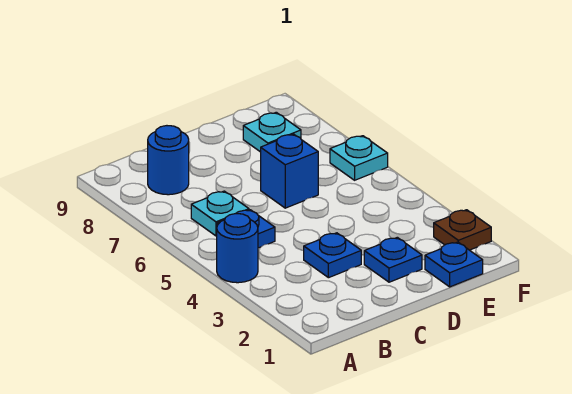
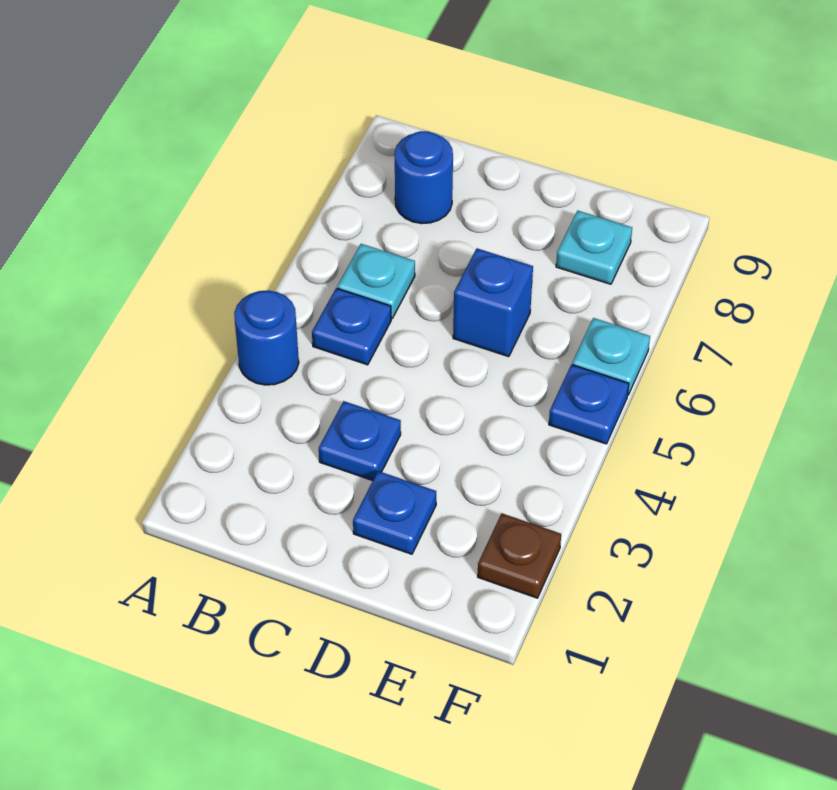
blue plate E1 level 1 -> blue plate F5 level 1

